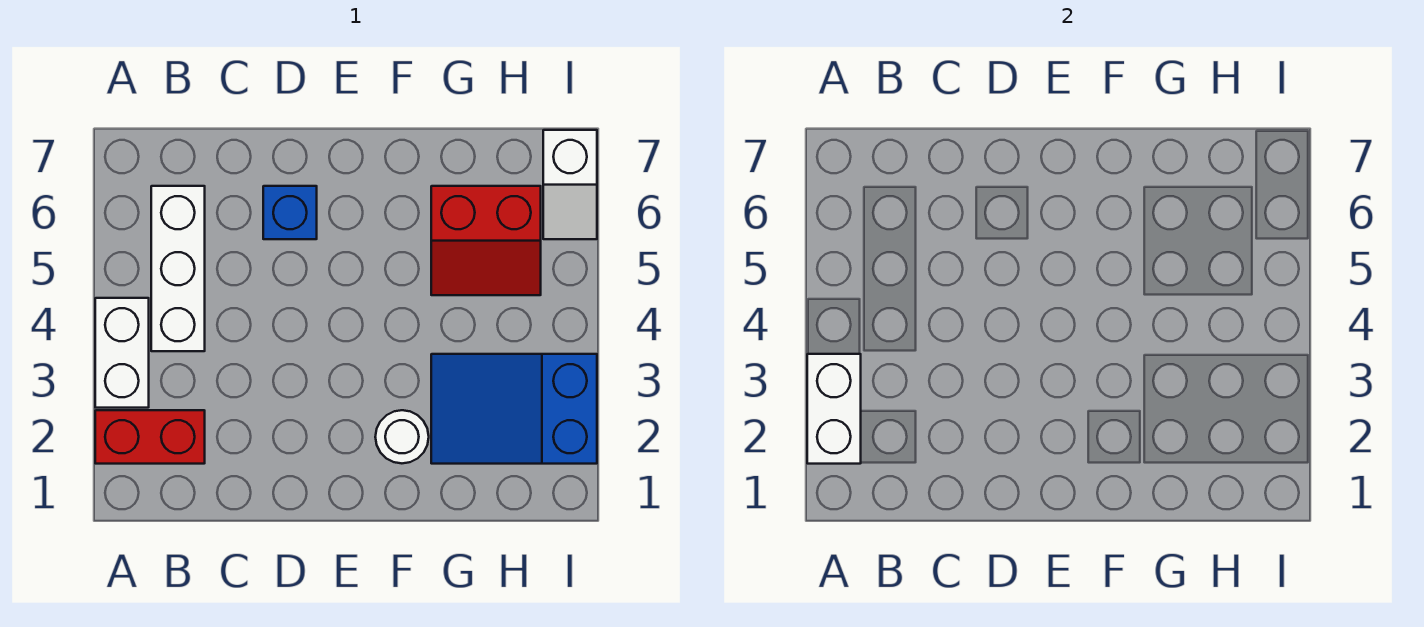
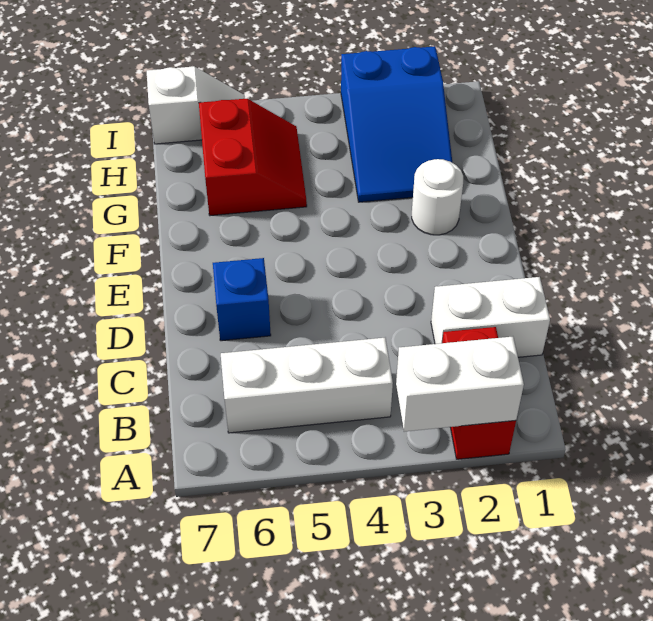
white brick A3:A4 level 1 -> white brick C1:C2 level 1

